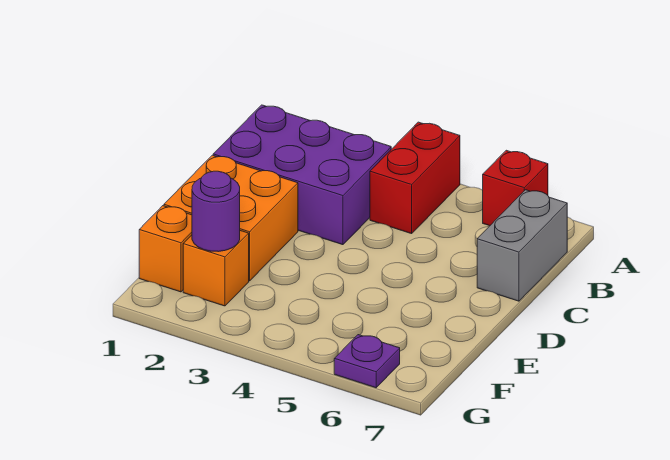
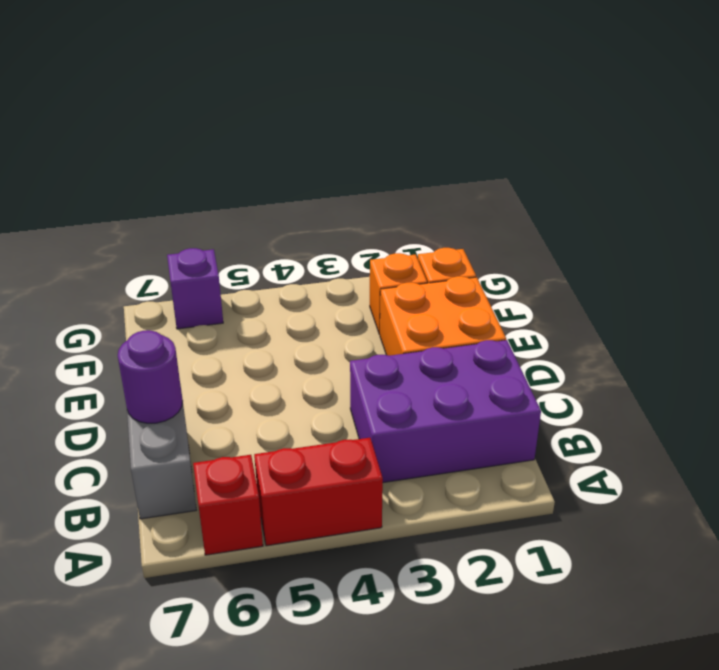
red brick A4:B4 level 1 -> red brick A4:A5 level 1
purple round brick F2 level 2 -> purple round brick C7 level 2
purple plate G6 level 1 -> purple brick G6 level 1

